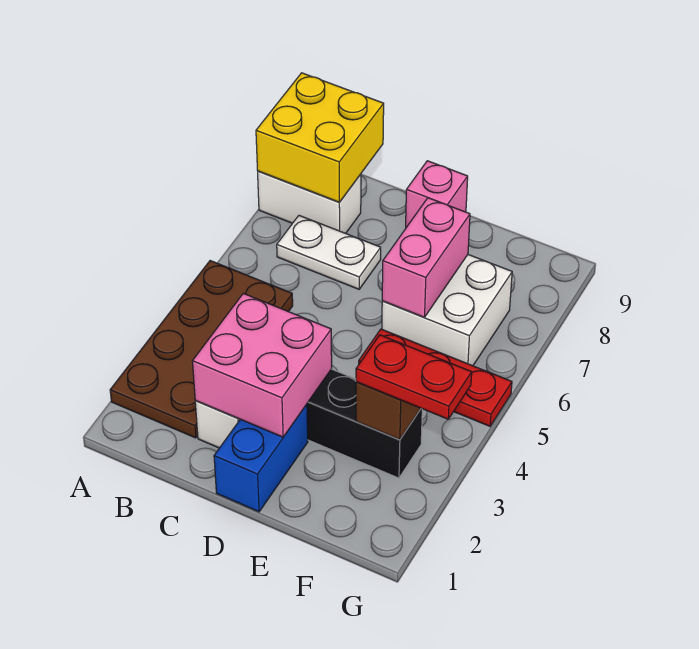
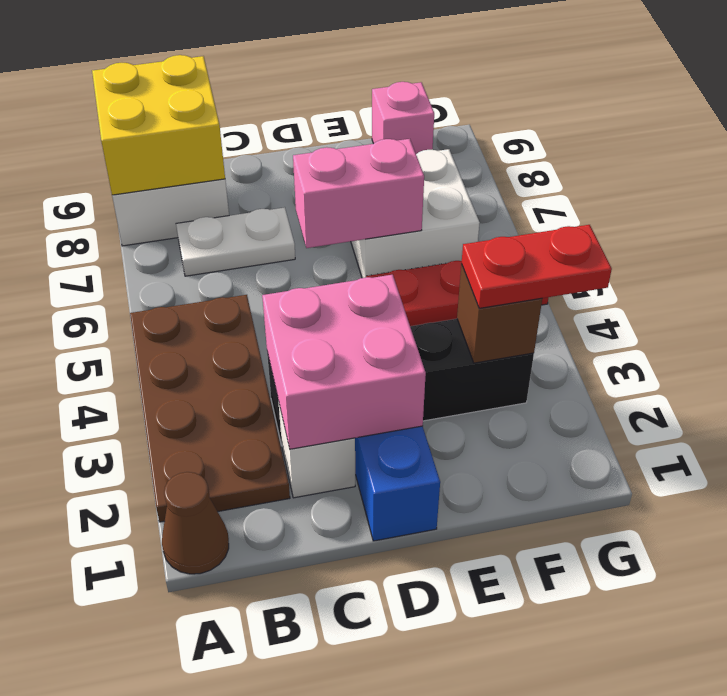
none -> brown cone A1 level 1
pink brick D9 level 1 -> pink brick F9 level 1
pink brick E6:E7 level 2 -> pink brick D6:E6 level 2

